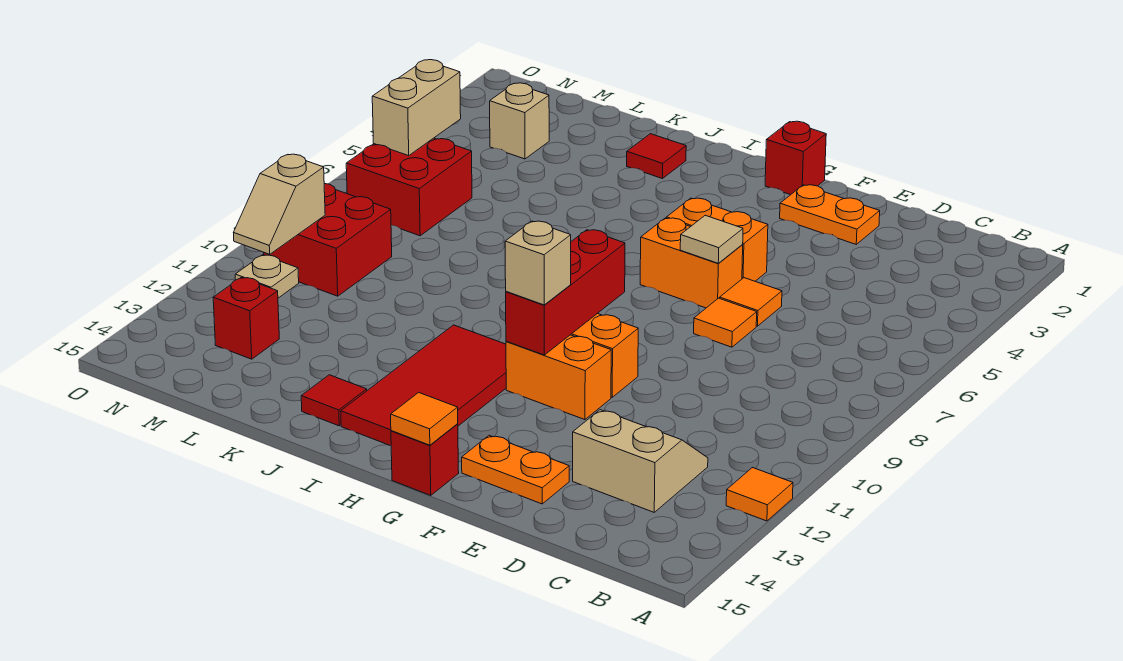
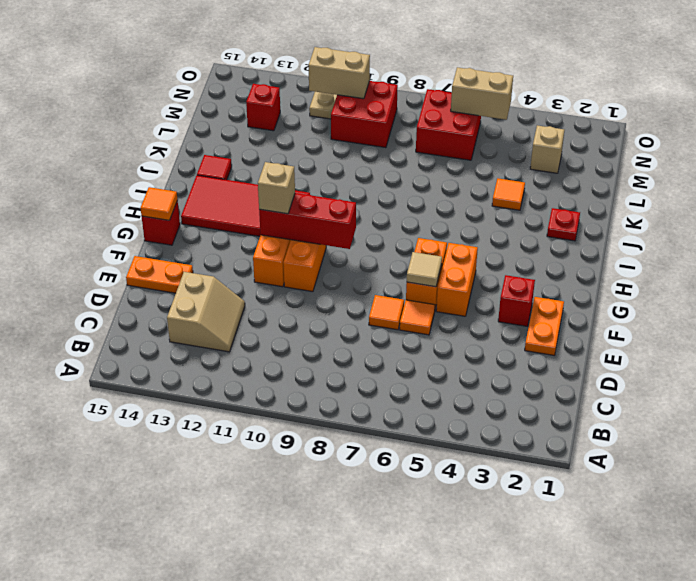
orange tile A12 level 1 -> orange tile K4 level 1
orange plate E14:F14 level 1 -> orange plate E14:E15 level 1
red brick G1 level 1 -> red brick F3 level 1
red tile J2 level 1 -> red plate J2 level 1
tan slope N10:N11 level 2 top 10 -> tan brick N10:N11 level 2

